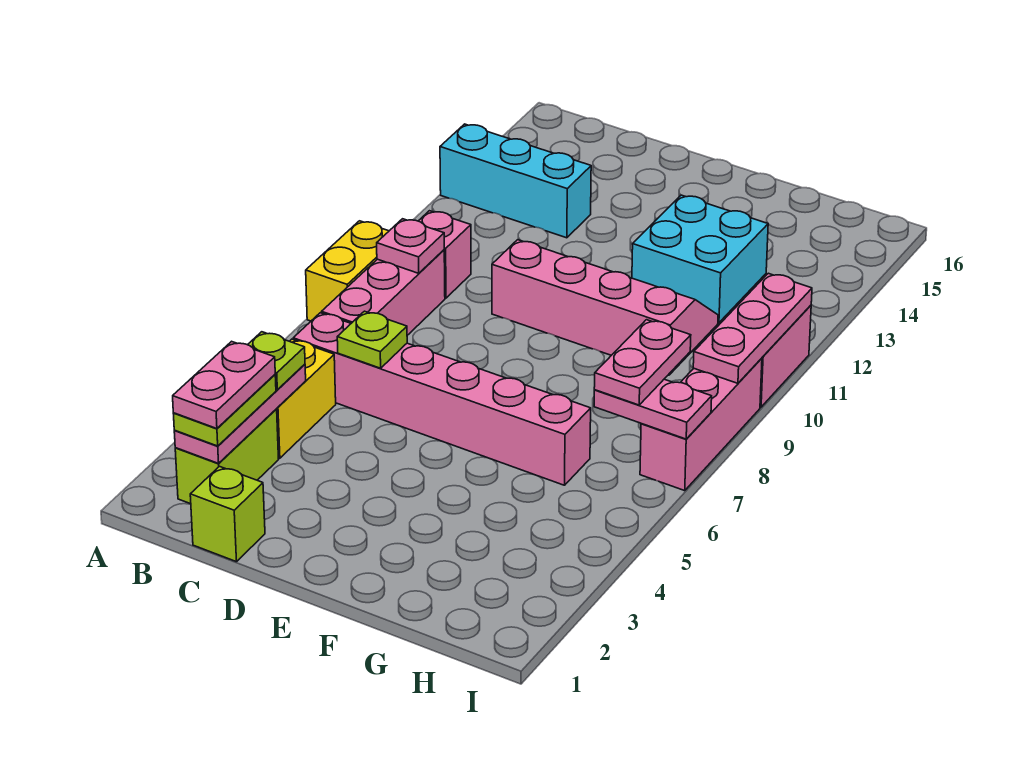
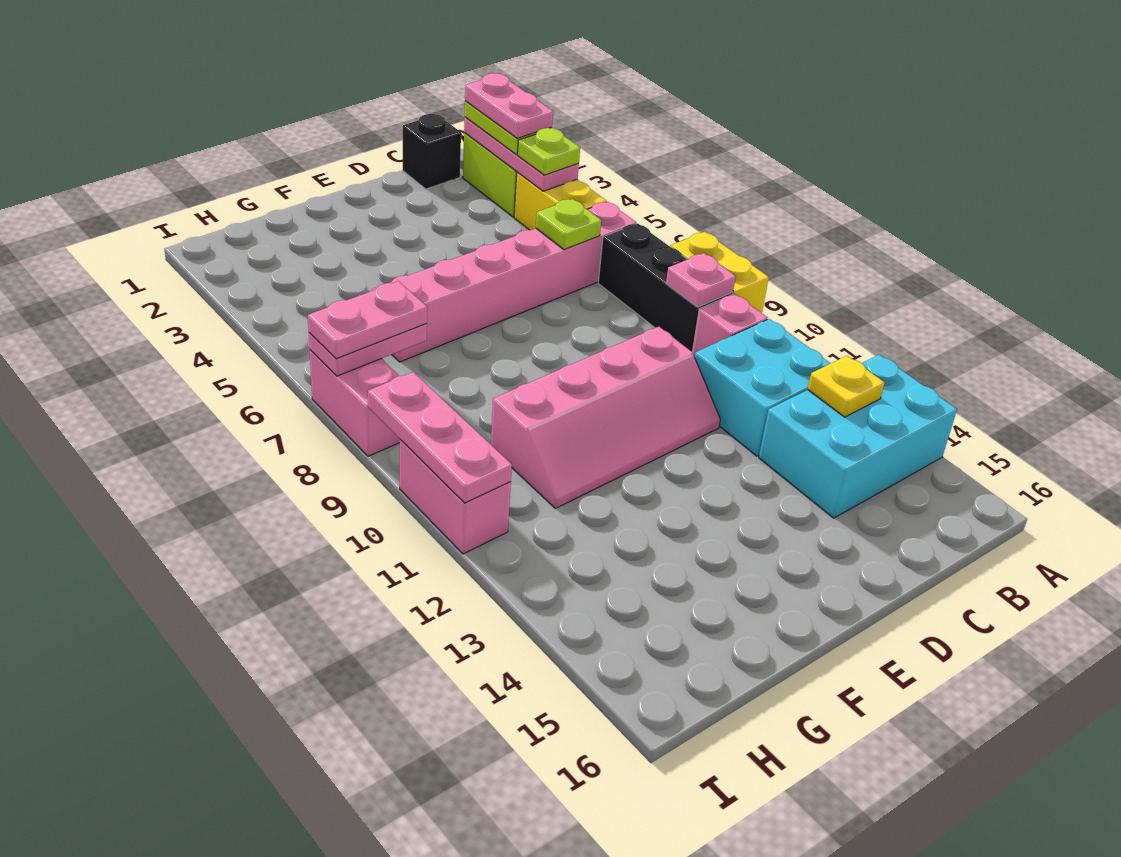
cyan brick A13:C13 level 1 -> cyan brick A13:C14 level 1
pink brick B7:B9 level 1 -> black brick B7:B9 level 1
none -> yellow plate B13 level 2
lime brick C1 level 1 -> black brick C1 level 1
cyan brick F12:G13 level 1 -> cyan brick B11:C12 level 1
pink plate H7:H8 level 3 -> pink plate H7:I7 level 3
pink brick I7:I9 level 1 -> pink brick I7:I8 level 1

